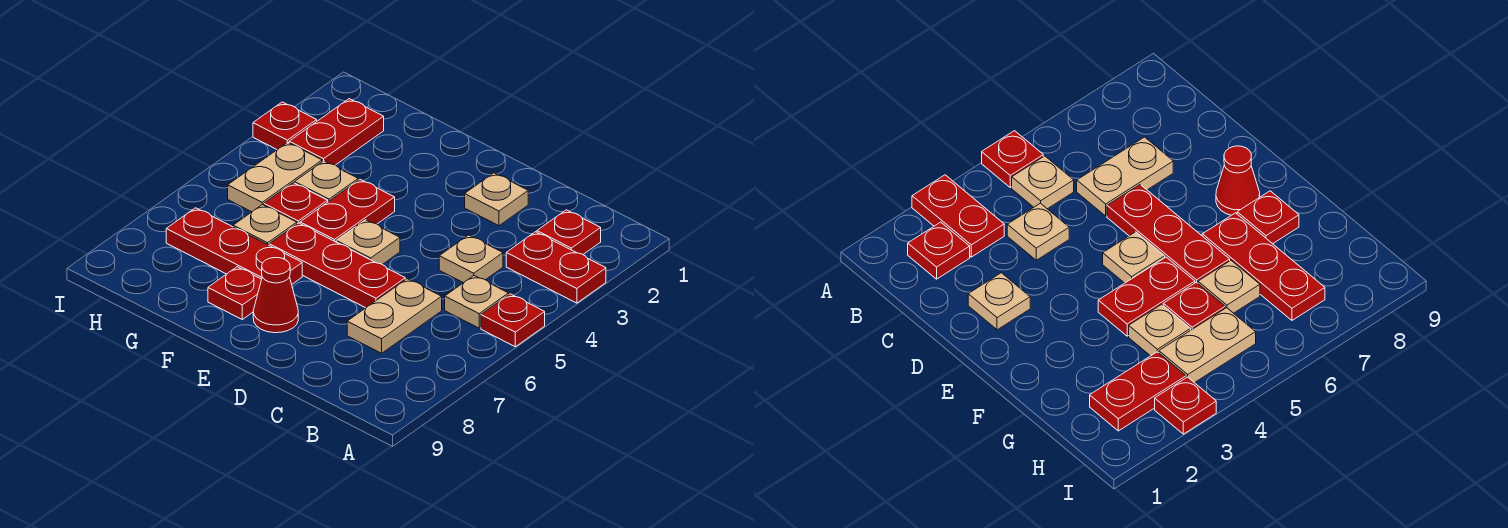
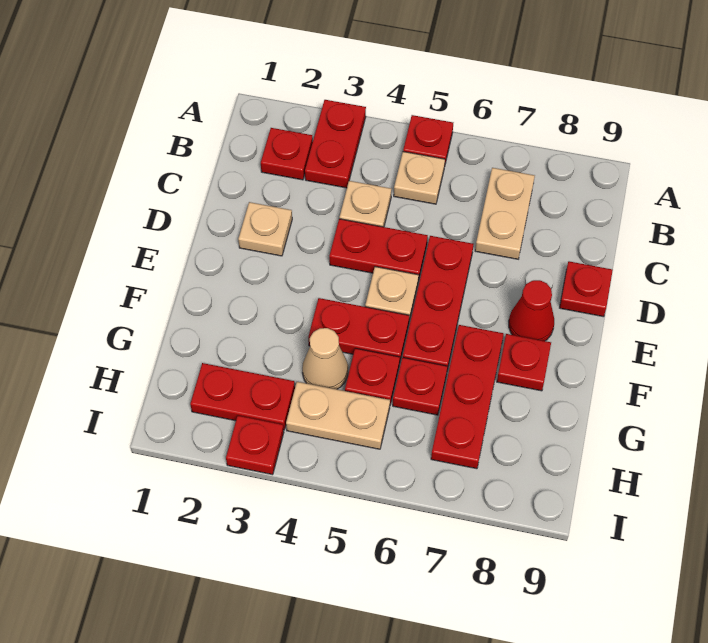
tan plate C6:C7 level 1 -> tan plate B7:C7 level 1
none -> red plate D4:D5 level 1
none -> red plate D9 level 1
tan plate G4 level 1 -> tan cone G4 level 1
tan plate G6 level 1 -> red plate G6 level 1

